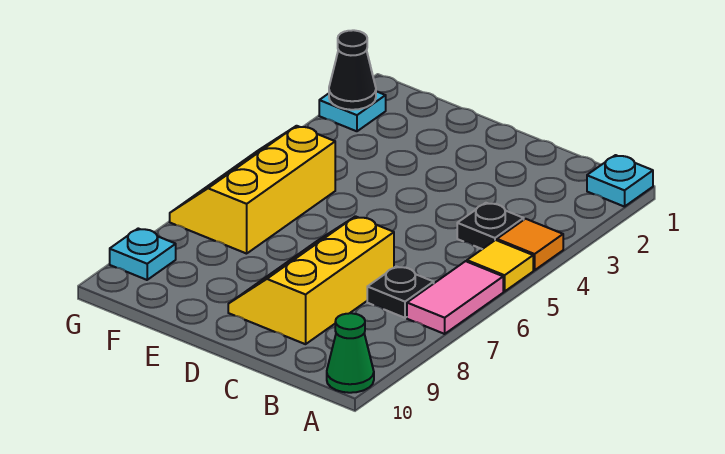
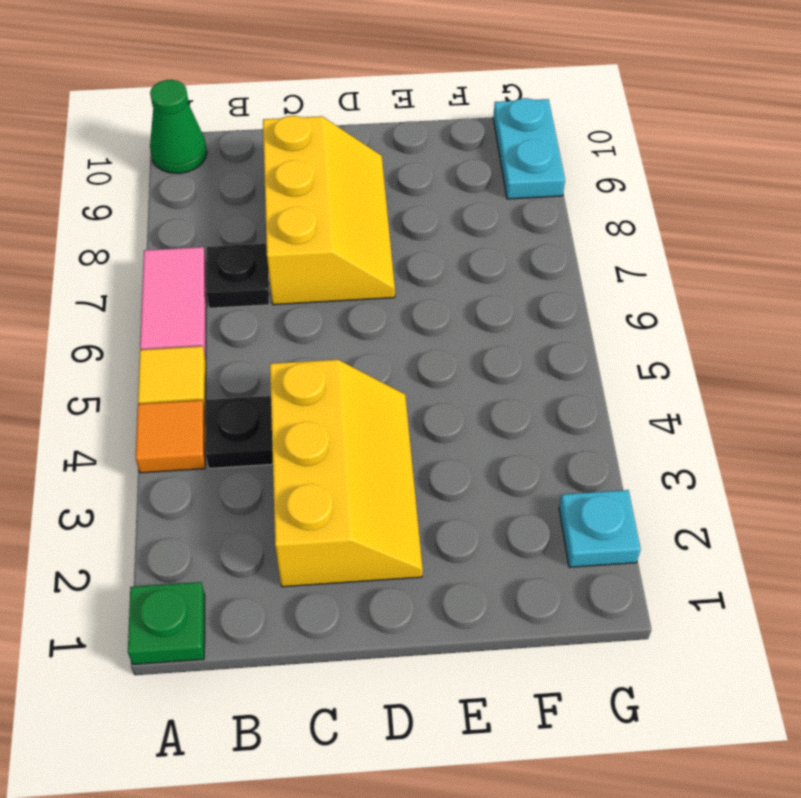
cyan plate A1 level 1 -> green plate A1 level 1
yellow slope F5:G7 level 1 top F -> yellow slope C2:D4 level 1 top C
black cone G2 level 2 -> none
cyan plate G9 level 1 -> cyan plate G9:G10 level 1

